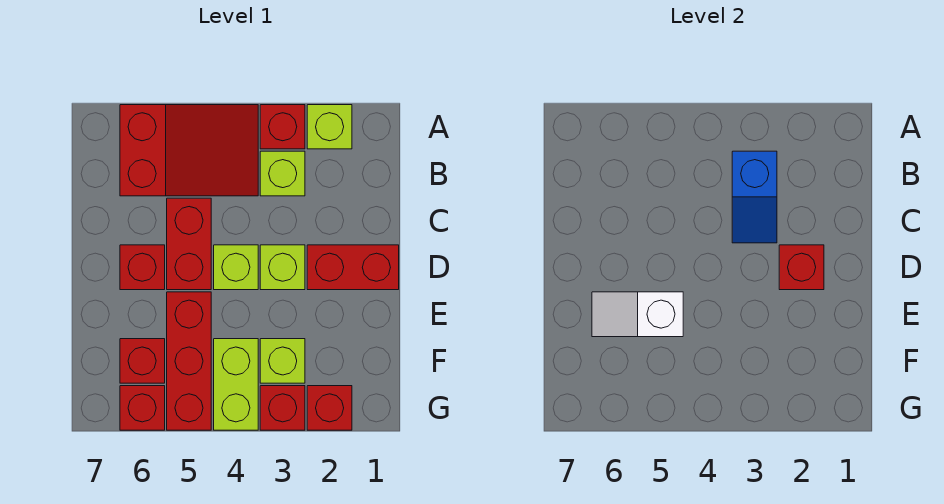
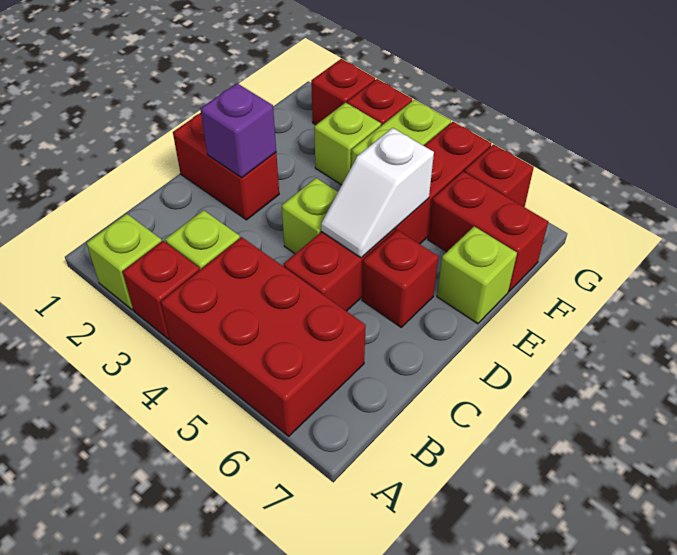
red slope A4:B6 level 1 top 6 -> red brick A4:B6 level 1
blue slope B3:C3 level 2 top B -> none
red brick D2 level 2 -> purple brick D2 level 2
lime brick D3 level 1 -> lime brick E7 level 1
white slope E5:E6 level 2 top 5 -> white slope D5:E5 level 2 top E
red brick F6 level 1 -> red brick F6:F7 level 1

